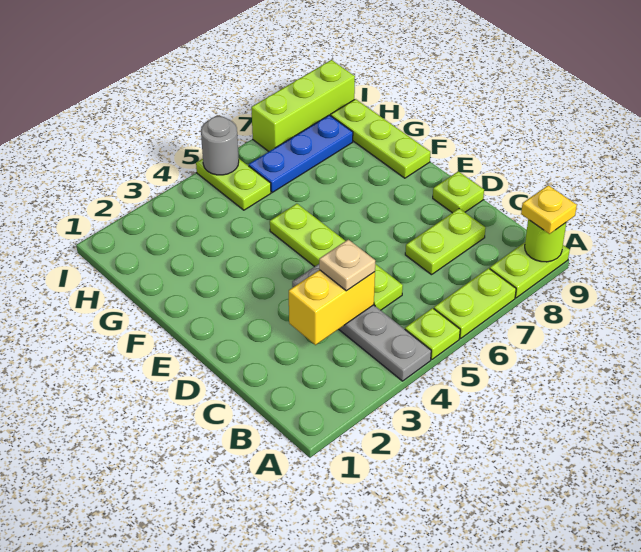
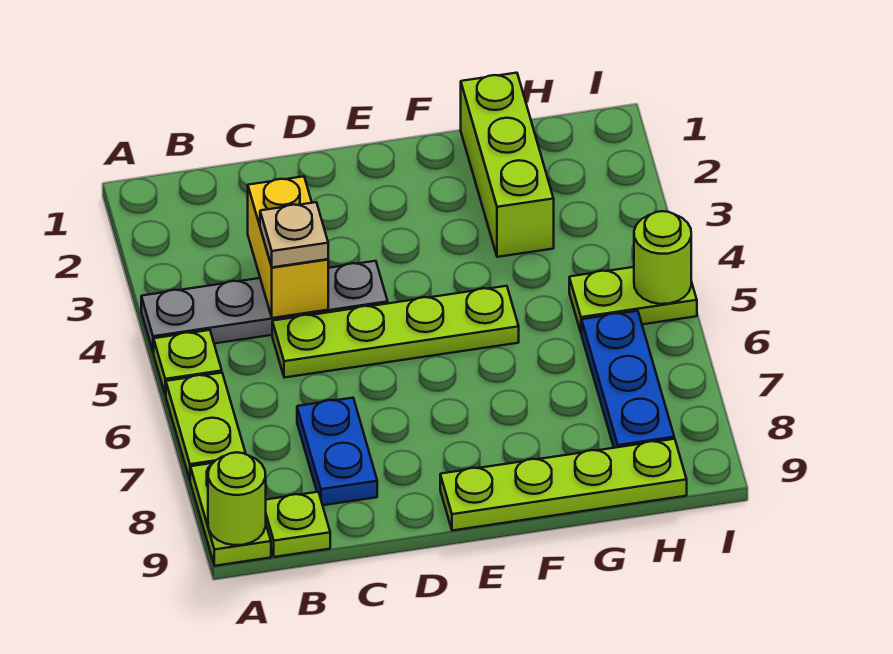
yellow plate A9 level 3 -> none
lime plate C7:C8 level 1 -> blue plate C7:C8 level 1
lime plate D9 level 1 -> lime plate B9 level 1
lime plate F9:H9 level 1 -> lime plate E9:H9 level 1
grey round brick I5 level 2 -> lime round brick I5 level 2
lime brick I7:I9 level 1 -> lime brick G1:G3 level 1

